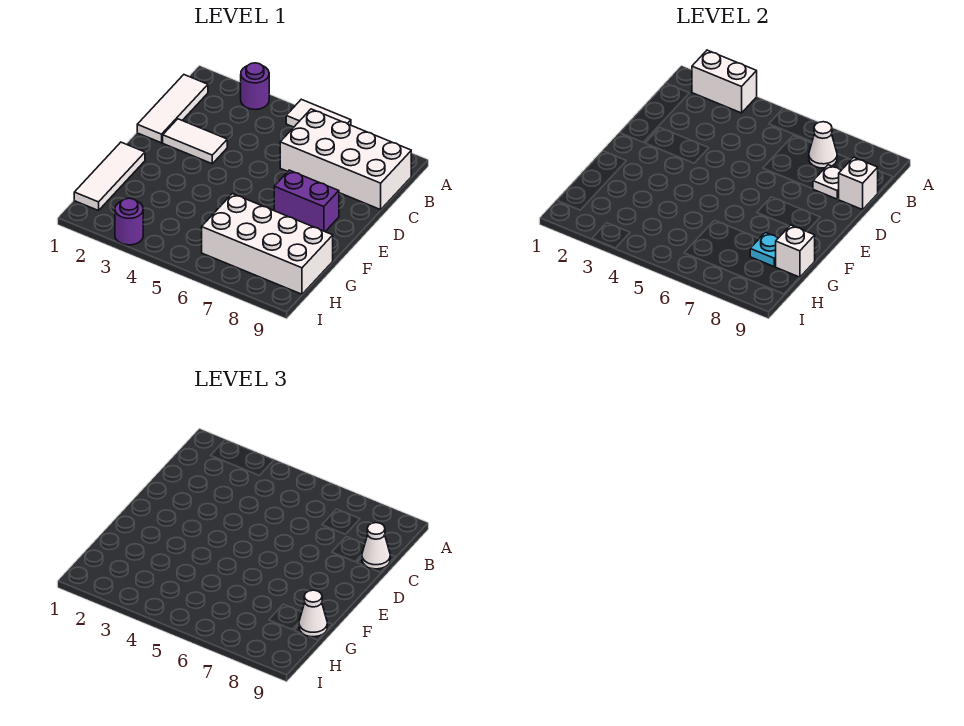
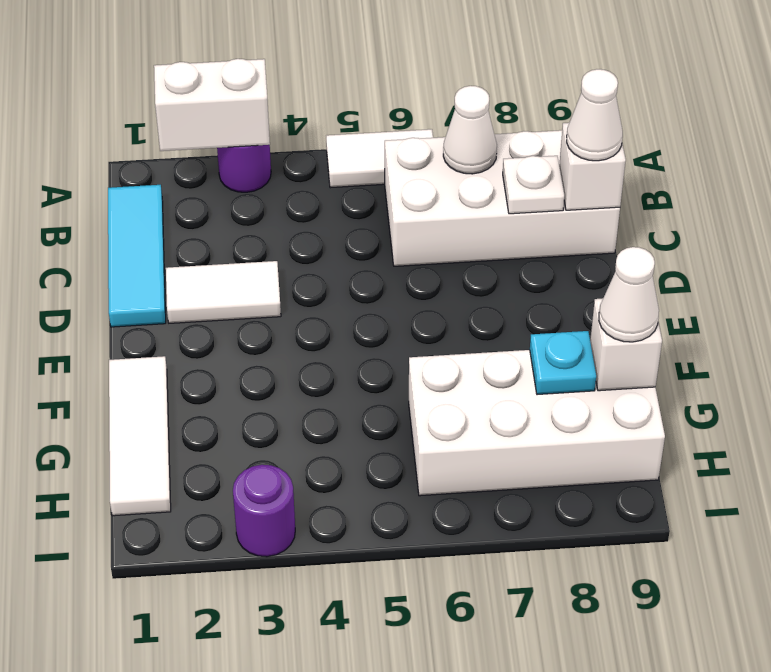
white tile B1:D1 level 1 -> cyan tile B1:D1 level 1
purple brick E7:E8 level 1 -> none

